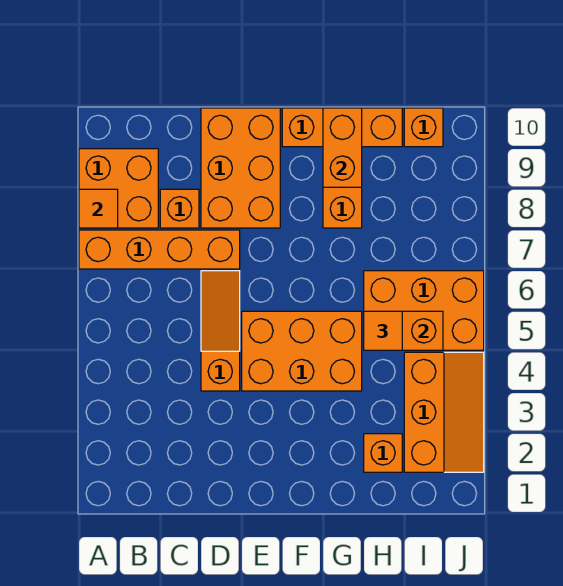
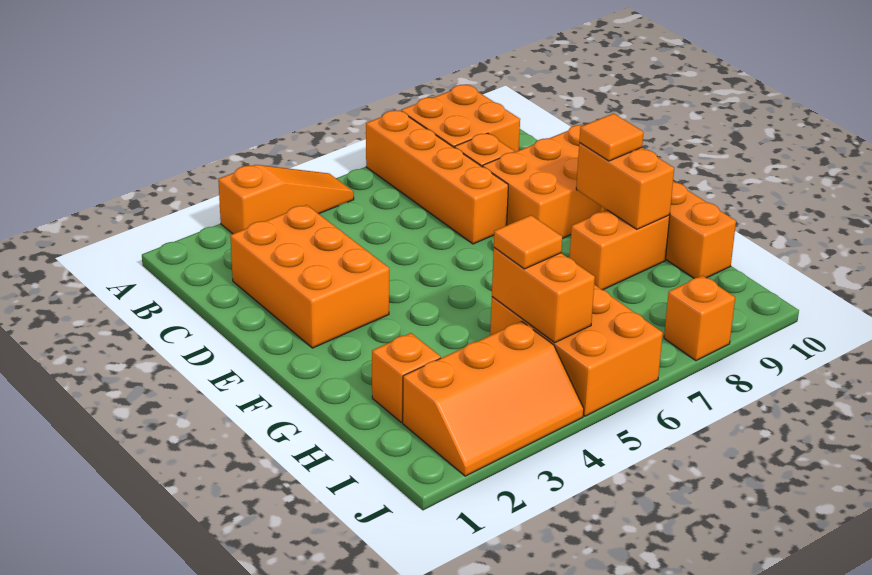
orange tile A8 level 2 -> orange tile F9 level 3
orange slope D4:D6 level 1 top 4 -> orange slope A3:A5 level 1 top 3
orange brick E4:G5 level 1 -> orange brick C2:E3 level 1
orange brick G9:G10 level 2 -> orange brick F9:G9 level 2
orange brick I10 level 1 -> orange brick J8 level 1

